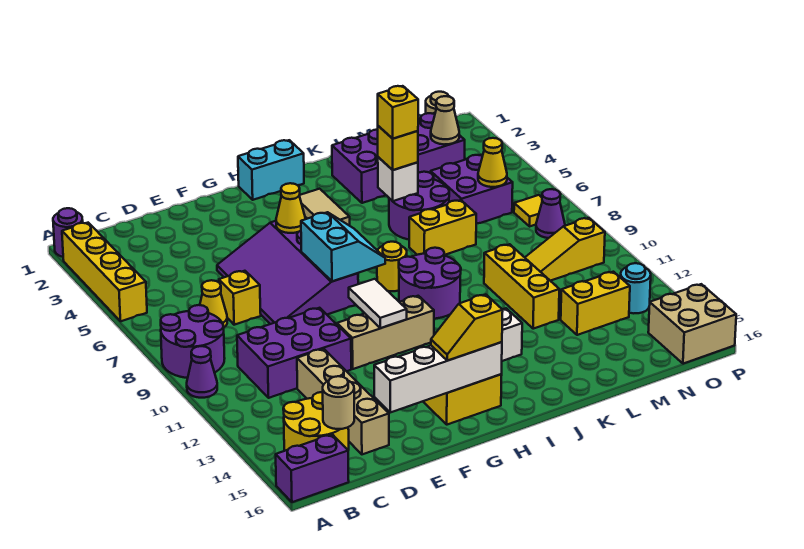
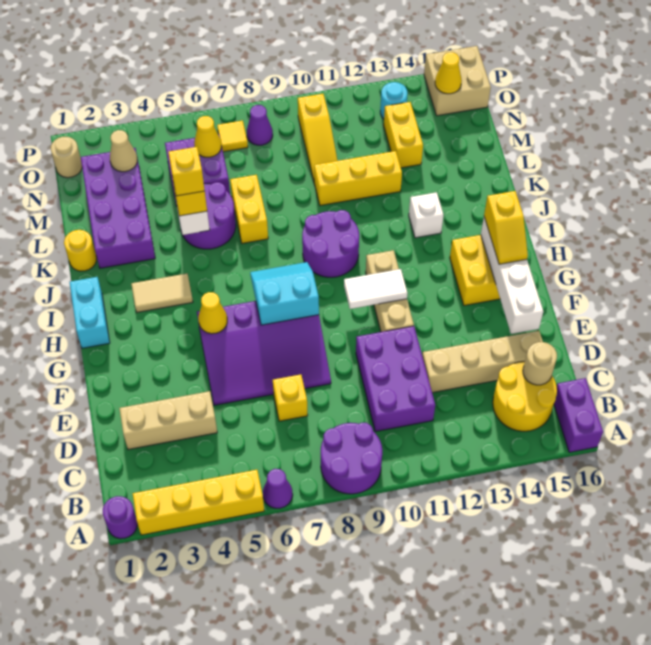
purple cone A10 level 1 -> purple cone A6 level 1
yellow cone C7 level 1 -> yellow cone O15 level 2
none -> tan brick D2:D4 level 1
yellow round brick I8 level 1 -> yellow round brick K1 level 1

